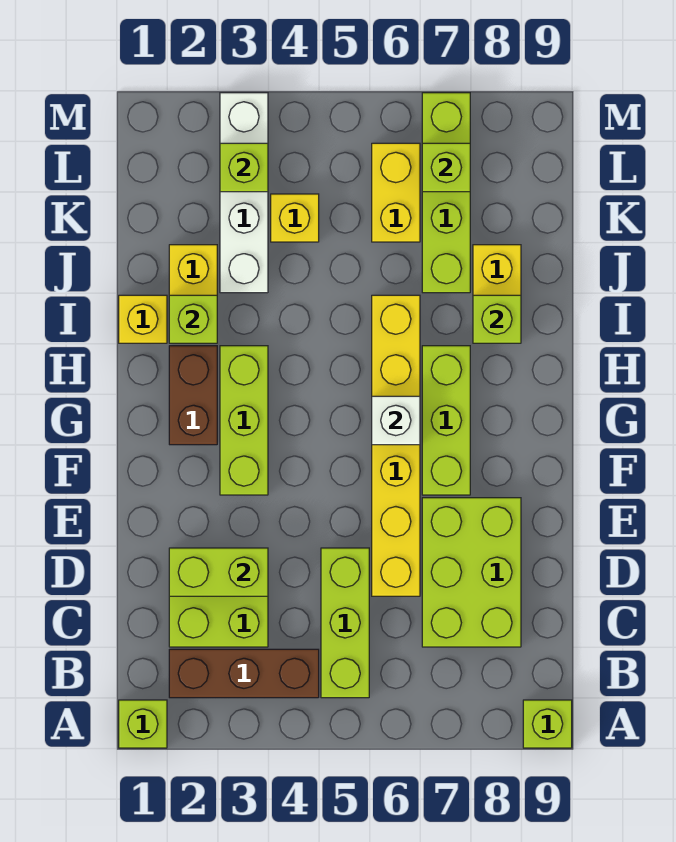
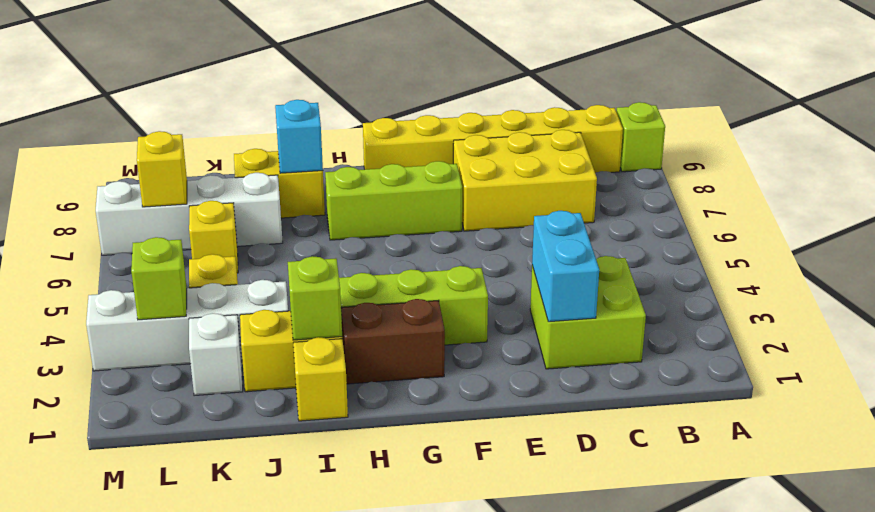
lime brick A1 level 1 -> none
brown brick B2:B4 level 1 -> none
lime brick B5:D5 level 1 -> none
lime brick C7:E8 level 1 -> yellow brick C7:E8 level 1
lime brick D2:D3 level 2 -> cyan brick D2:D3 level 2
yellow brick D6:I6 level 1 -> yellow brick B9:G9 level 1
white brick G6 level 2 -> white brick K2 level 1
lime brick I8 level 2 -> cyan brick I8 level 2
lime brick J7:M7 level 1 -> white brick J7:M7 level 1
yellow brick K6:L6 level 1 -> yellow brick K6 level 1
lime brick L7 level 2 -> yellow brick L7 level 2

